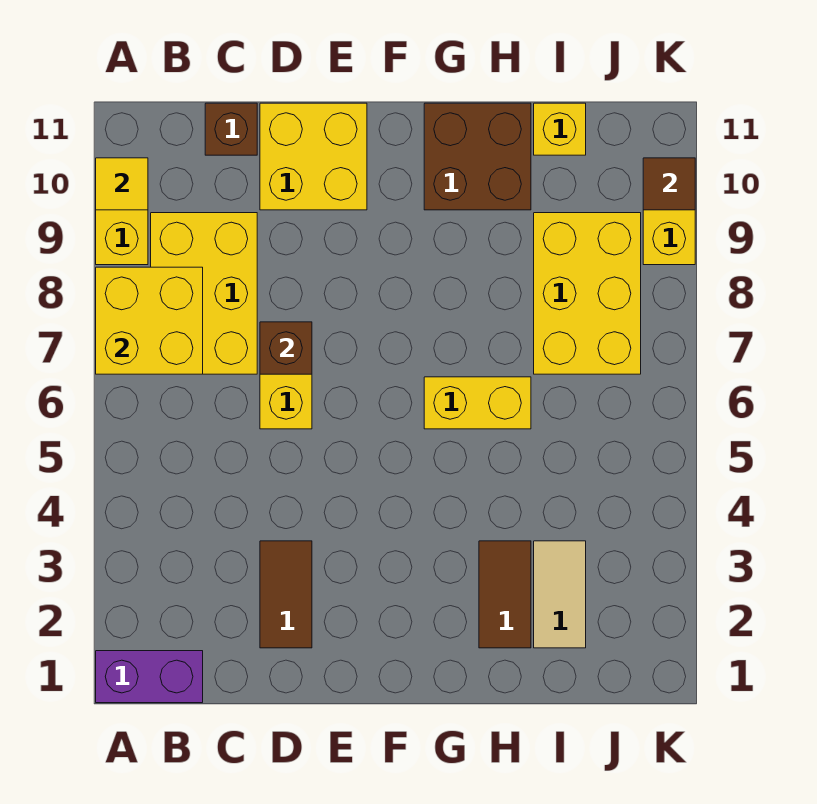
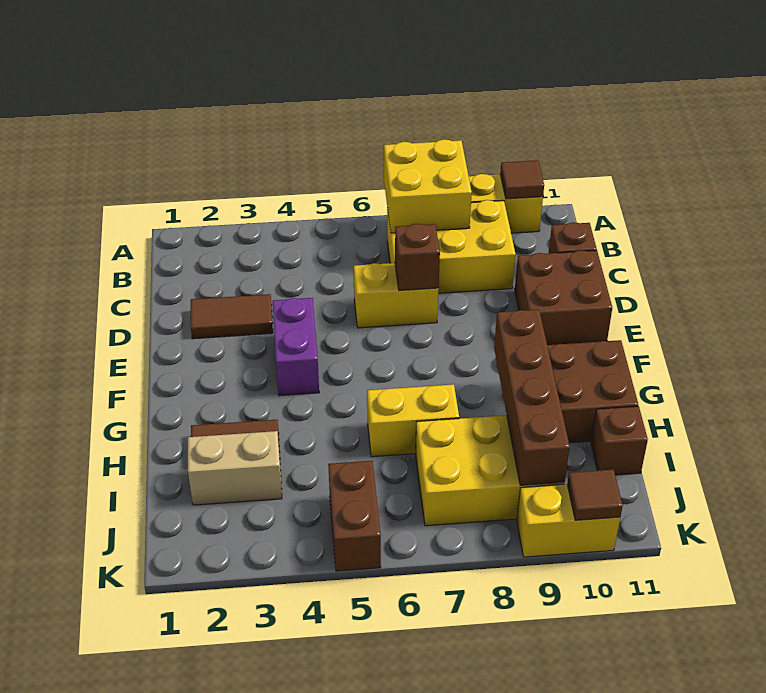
purple brick A1:B1 level 1 -> purple brick E4:F4 level 1
yellow tile A10 level 2 -> brown tile A10 level 2
yellow brick D10:E11 level 1 -> brown brick D10:E11 level 1
yellow brick G6:H6 level 1 -> yellow brick H6:H7 level 1
none -> brown brick G9:J9 level 2
tan tile I2:I3 level 1 -> tan brick I2:I3 level 1
yellow brick I11 level 1 -> brown brick I11 level 1
none -> brown brick J5:K5 level 1

